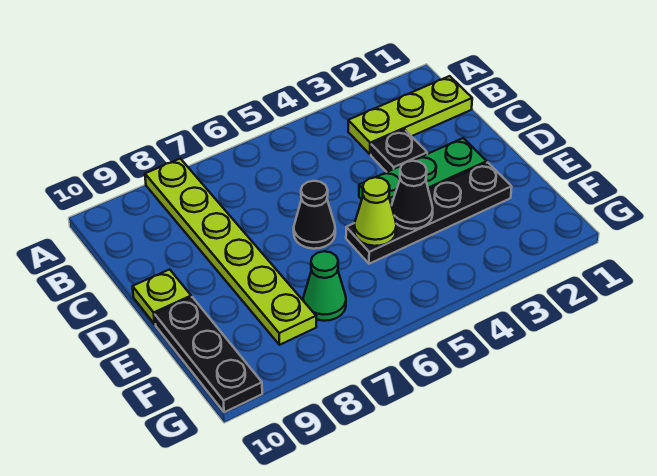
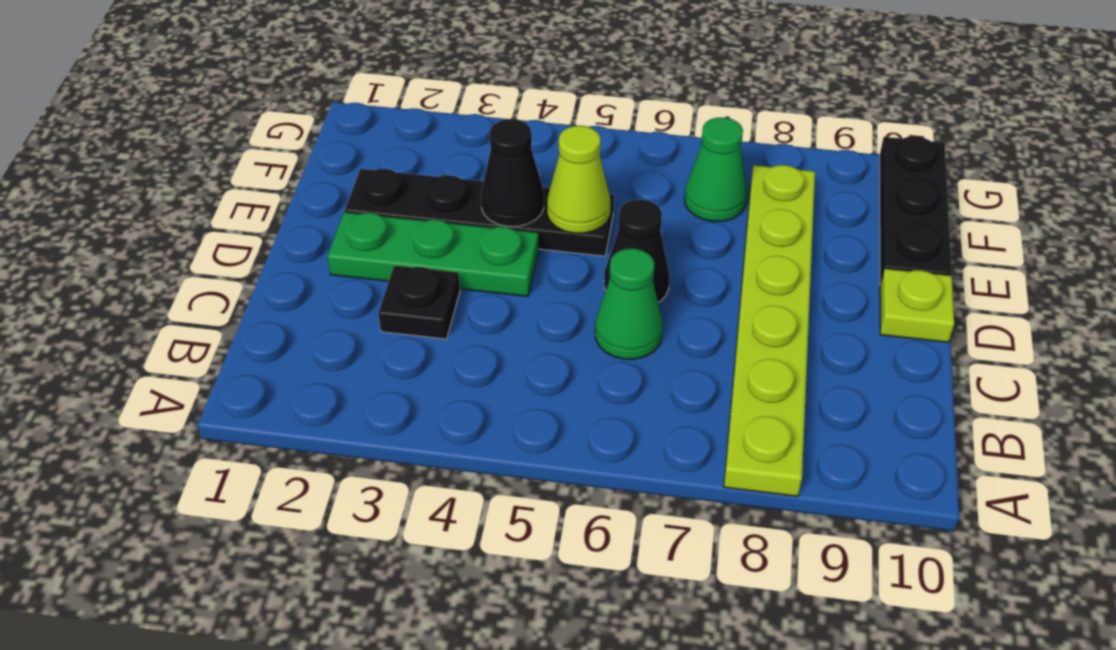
lime plate B1:B3 level 1 -> none
none -> green cone C6 level 1

